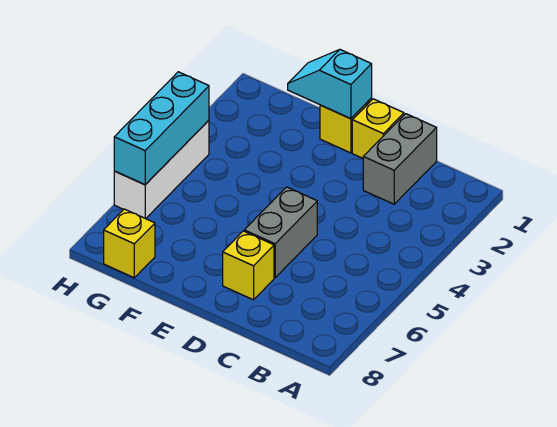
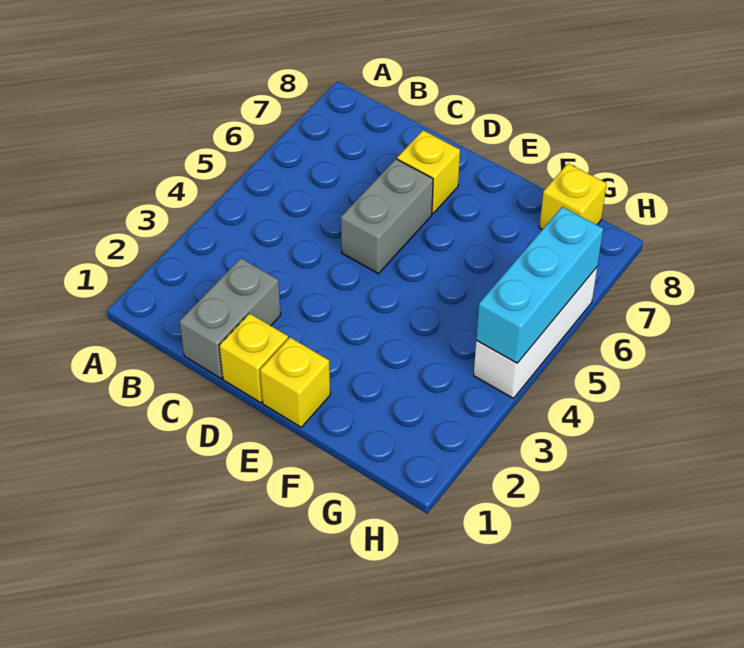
cyan slope E1:F1 level 2 top E -> none

